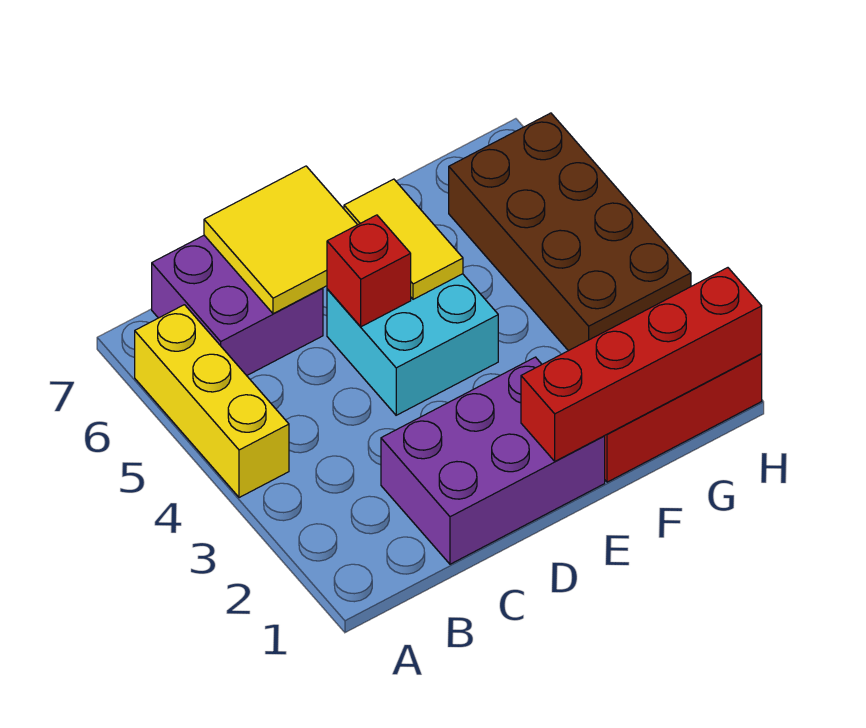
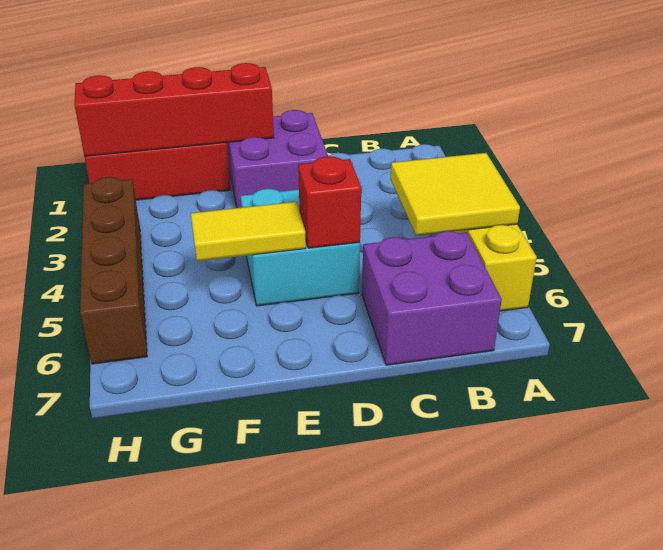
purple brick C1:E2 level 1 -> purple brick D1:E2 level 1
yellow tile C6:D7 level 2 -> yellow tile A4:B5 level 2
yellow tile E5:E6 level 2 -> yellow tile E5:F5 level 2
brown brick G3:H6 level 1 -> brown brick H3:H6 level 1

